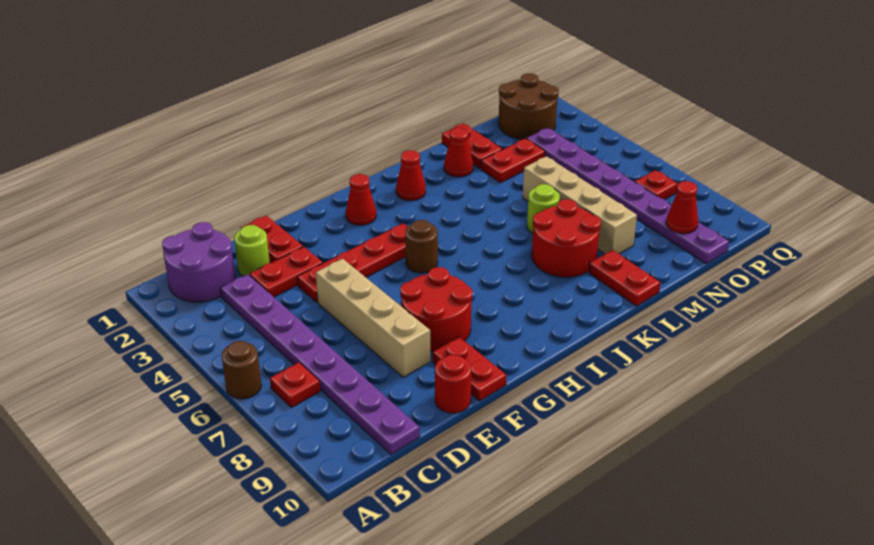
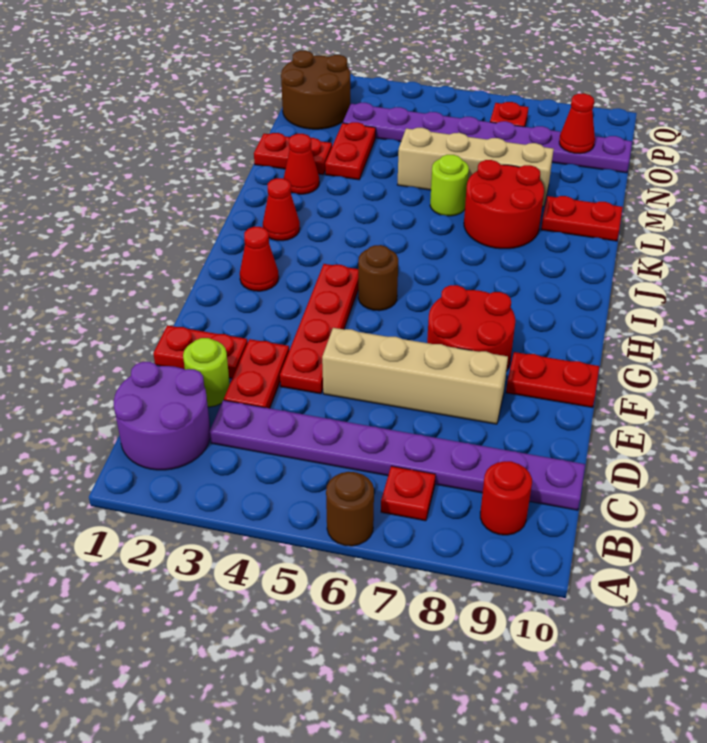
red round brick E10 level 1 -> red round brick B9 level 1

